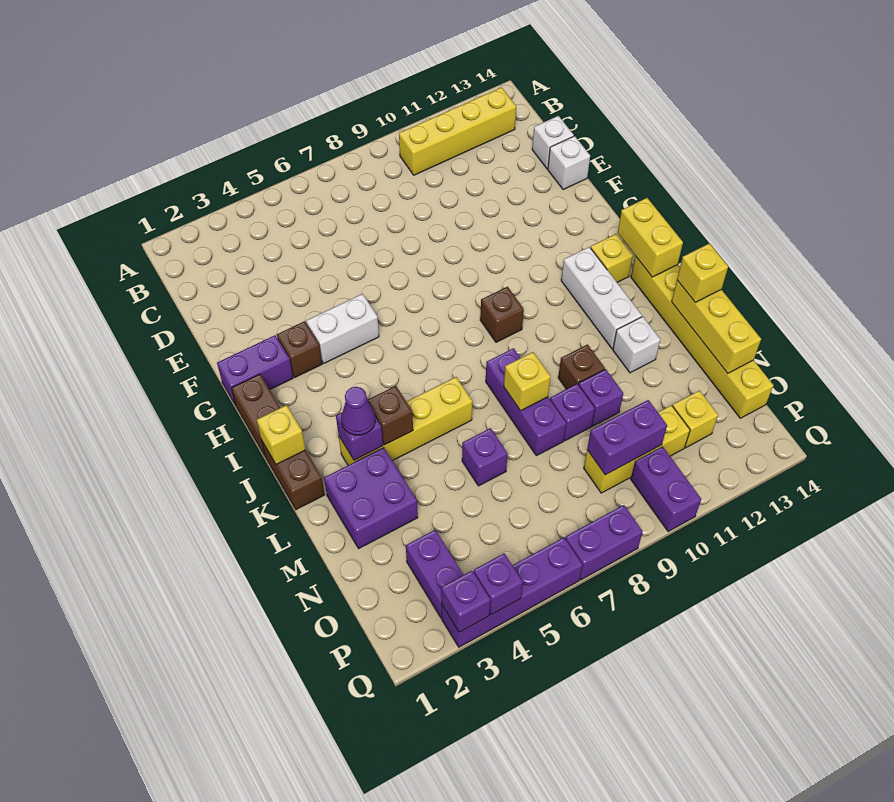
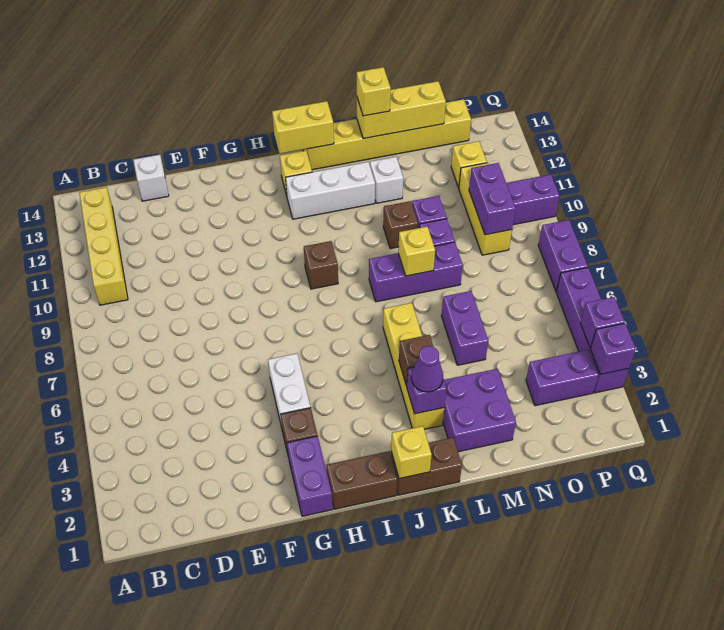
white brick E14 level 1 -> none
purple brick M6 level 1 -> purple brick M5:M6 level 1

